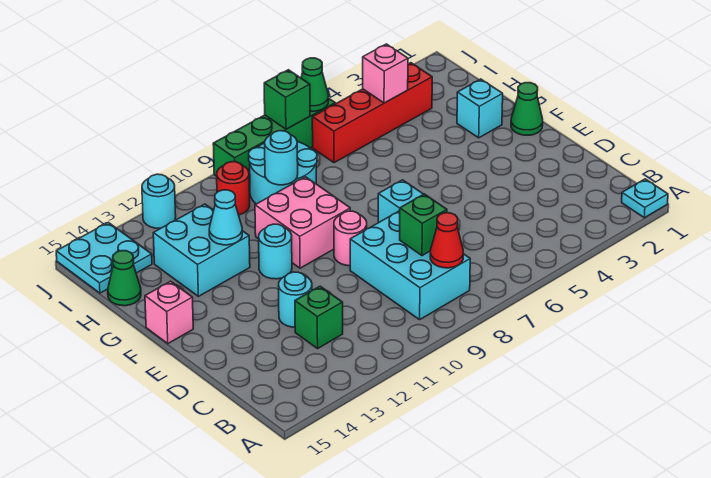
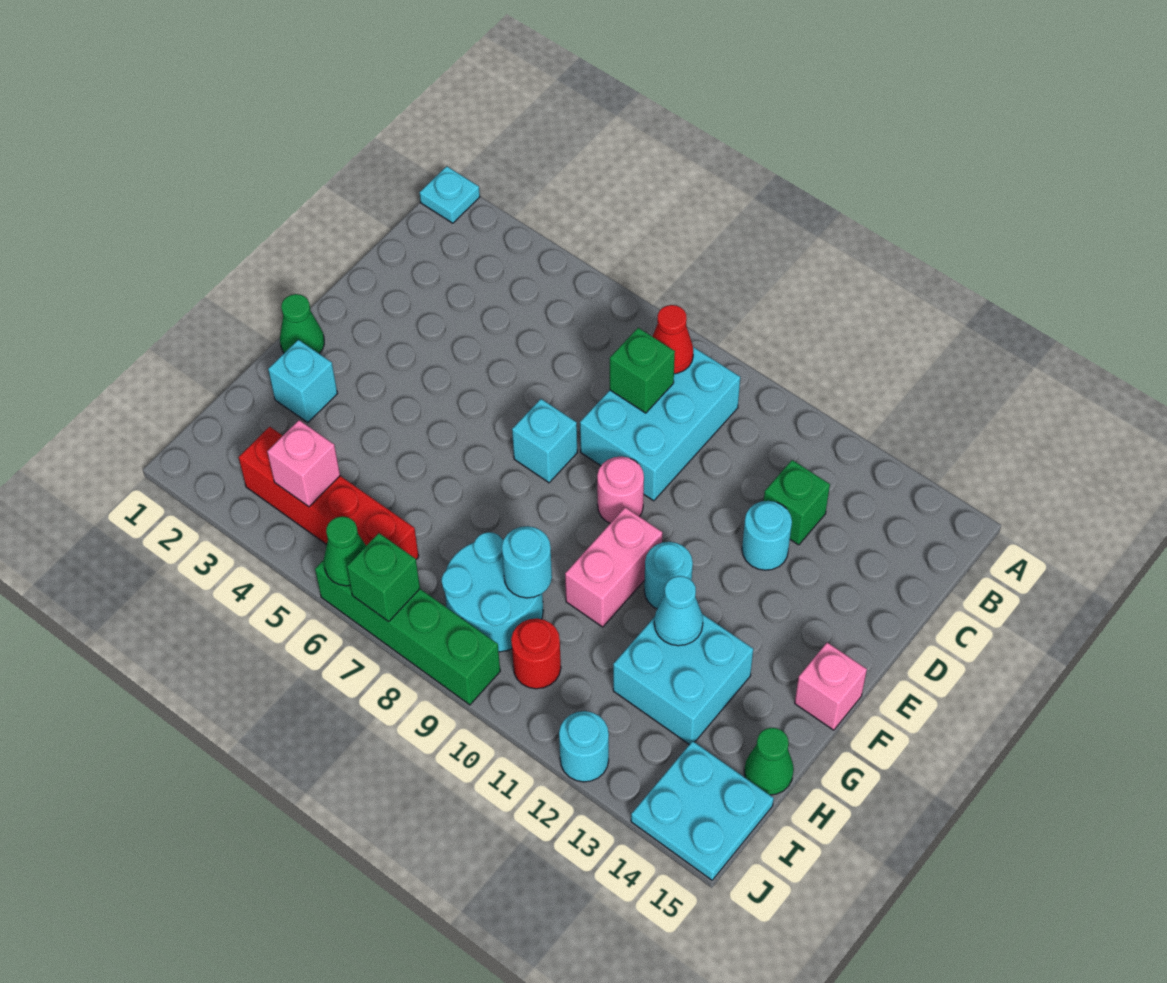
pink brick F9:G10 level 1 -> pink brick F10:G10 level 1

